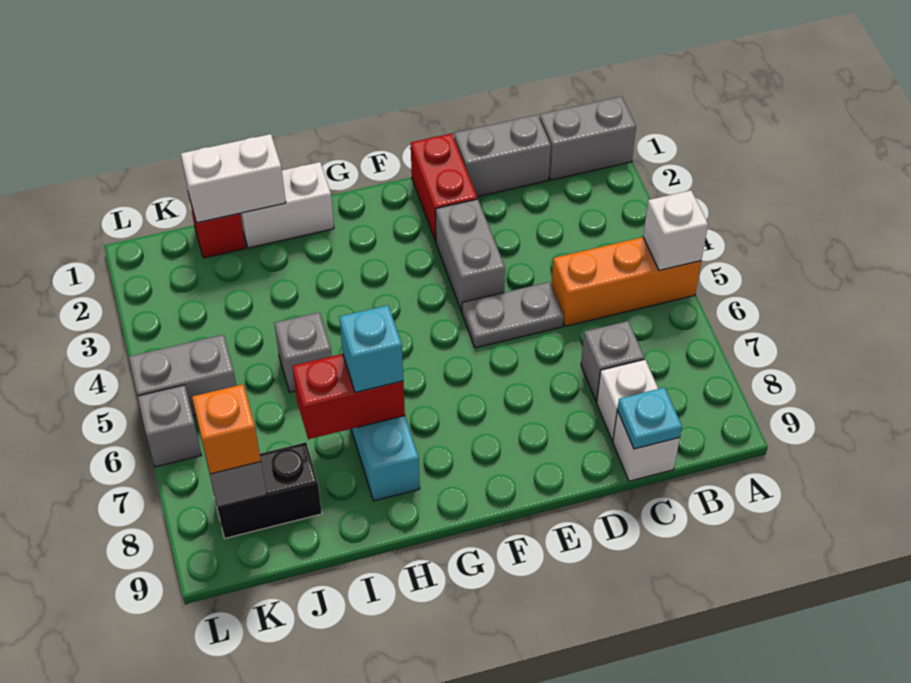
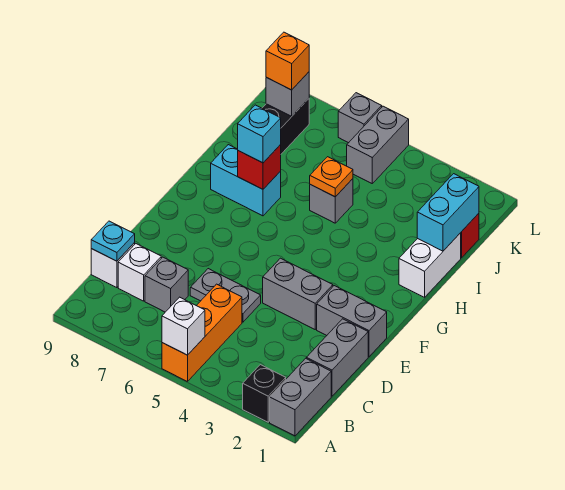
none -> black brick A2 level 1
grey plate D5:E5 level 1 -> grey plate D5:D6 level 1
red brick E1:E2 level 1 -> grey brick E1:E2 level 1
red brick H7:I7 level 2 -> red brick H7 level 2
white brick I1:J1 level 2 -> cyan brick I1:J1 level 2
none -> orange plate I5 level 2

